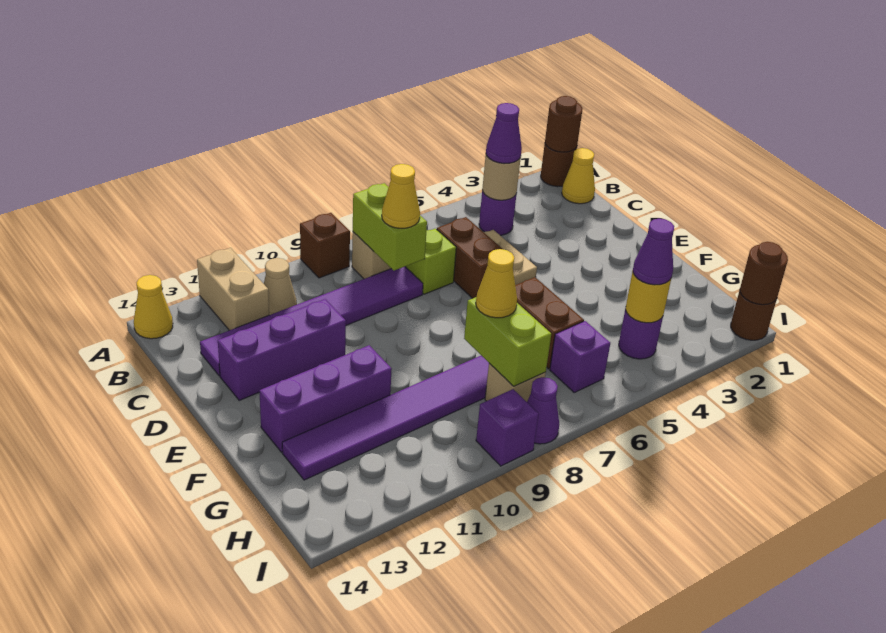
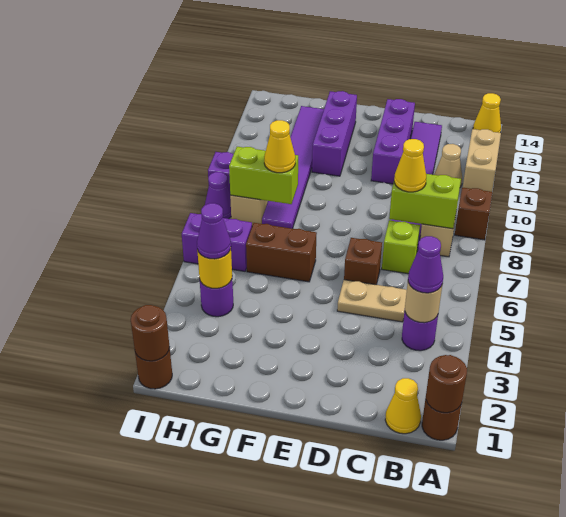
tan brick A12:B12 level 1 -> tan brick A11:A12 level 1
brown brick C6:D6 level 1 -> brown brick D6 level 1
purple brick H6 level 1 -> purple brick H6:I6 level 1

